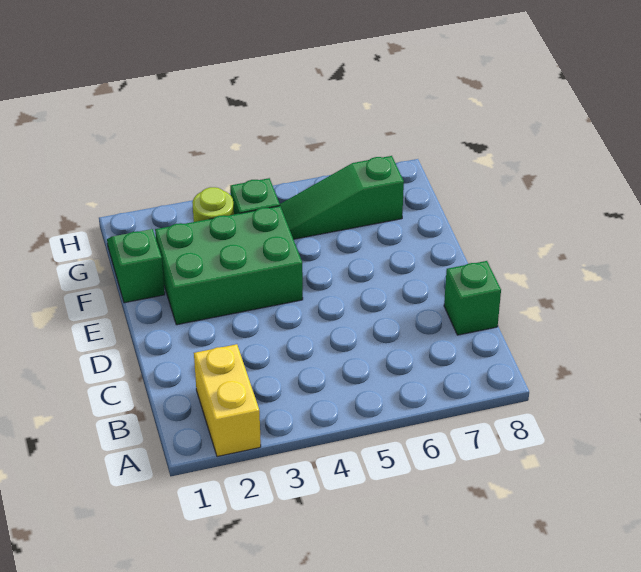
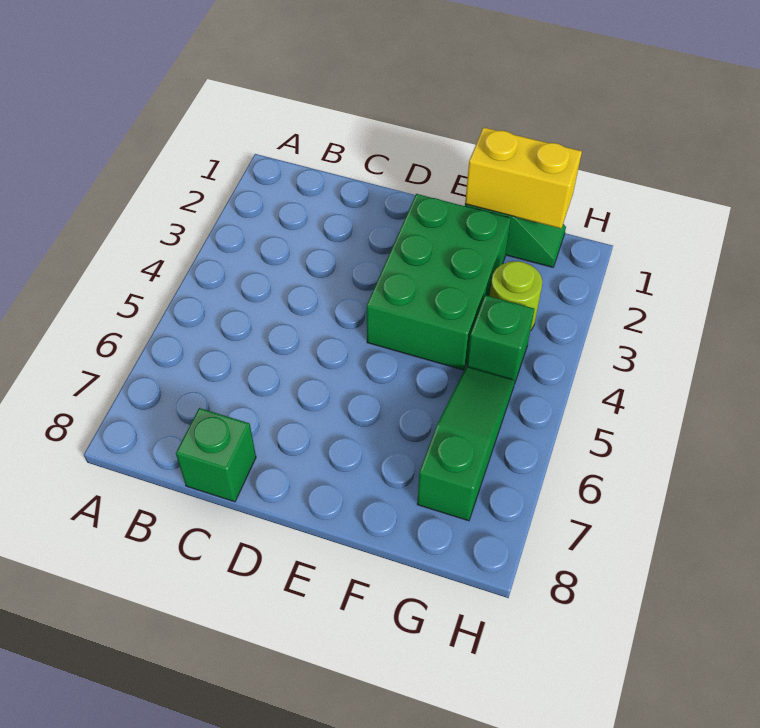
yellow brick A2:B2 level 1 -> yellow brick F1:G1 level 2

